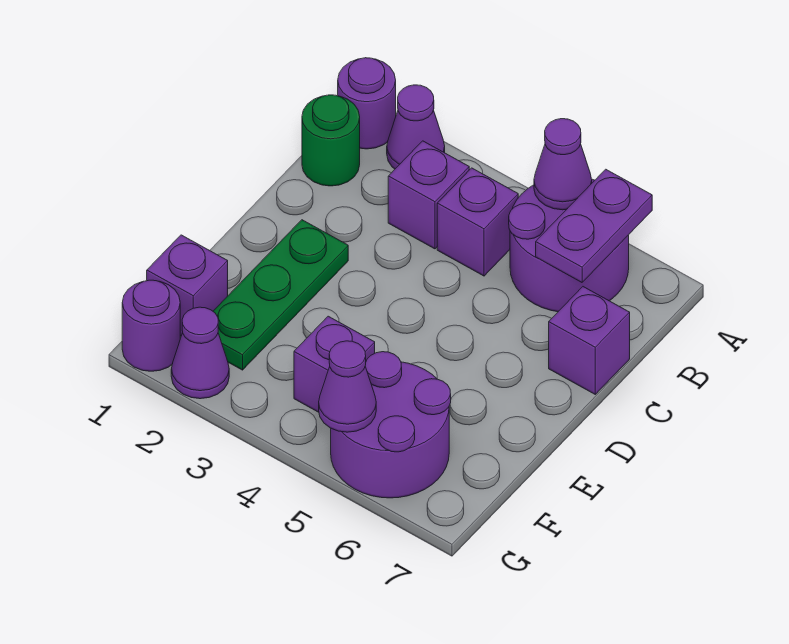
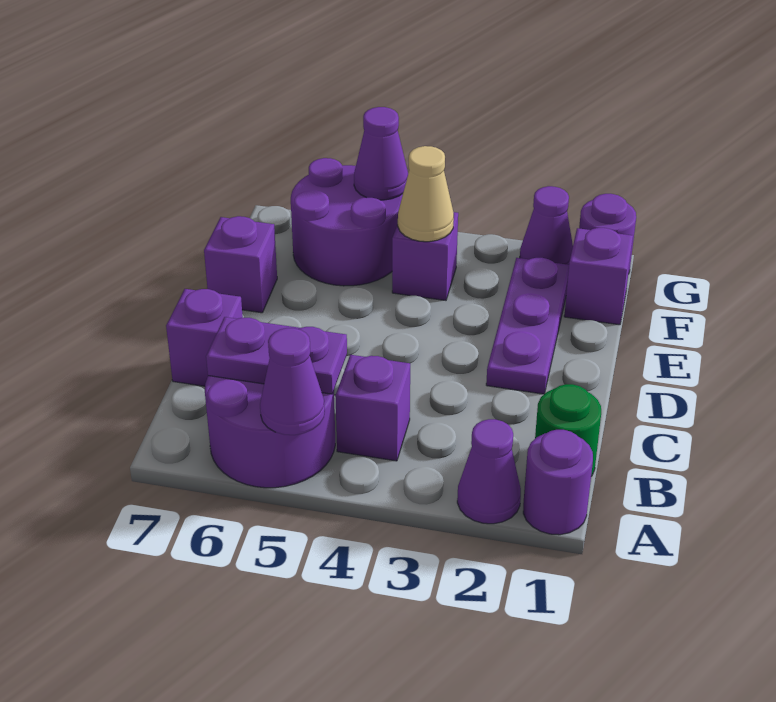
purple plate A6:B6 level 2 -> purple plate B5:B6 level 2
purple brick B3 level 1 -> purple brick E7 level 1
green plate D2:F2 level 1 -> purple plate D2:F2 level 1
none -> tan cone F4 level 2

